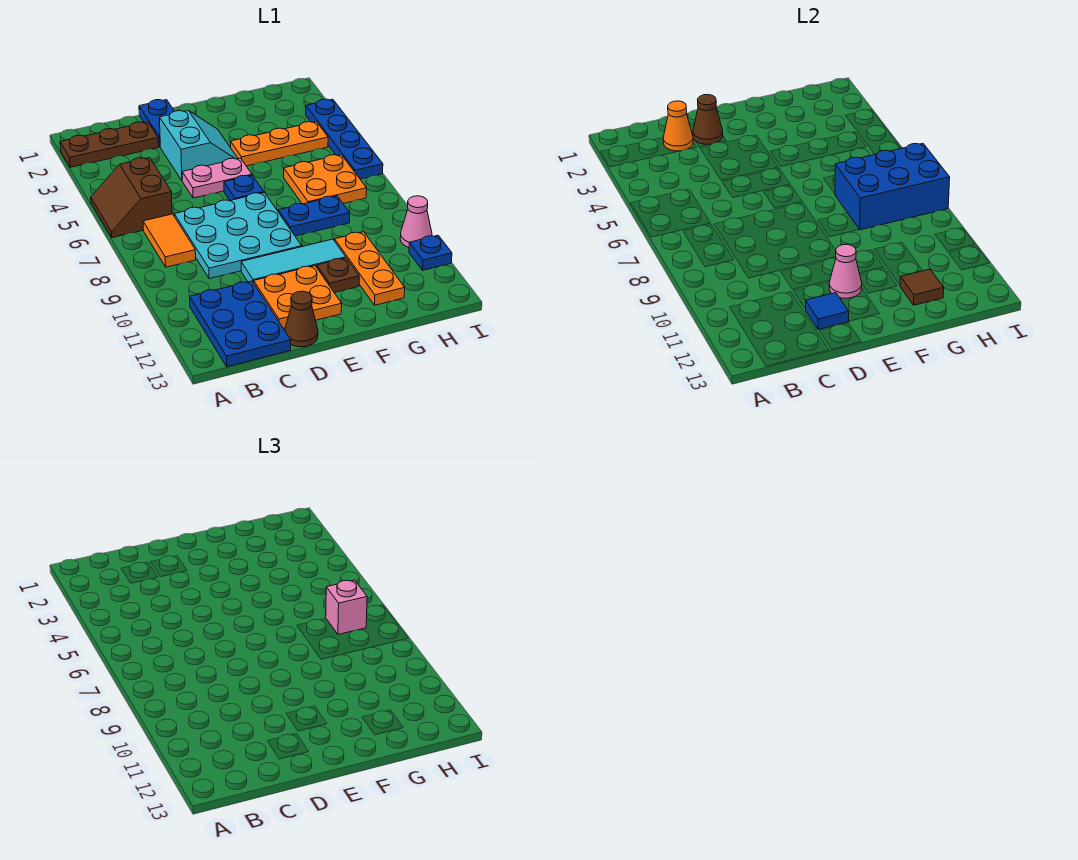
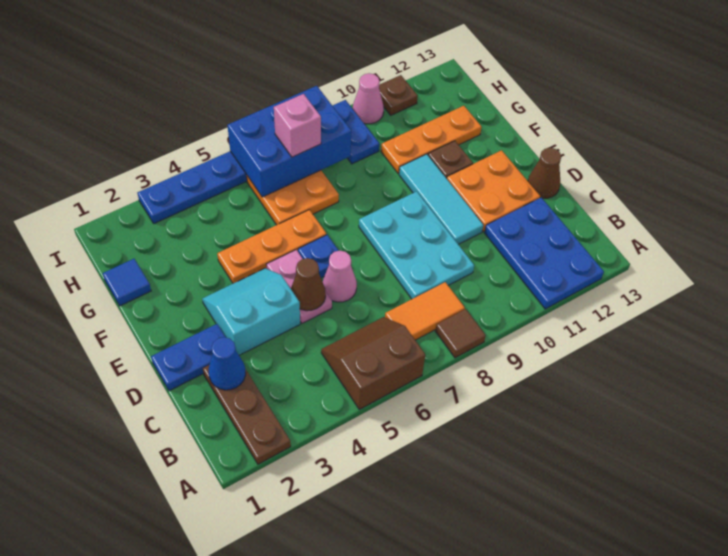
brown slope A5:B6 level 1 top B -> brown slope A5:B6 level 1 top A
blue plate B11:C13 level 1 -> blue plate A11:C12 level 1
orange cone C2 level 2 -> blue cone C2 level 2
cyan plate C7:E9 level 1 -> cyan plate C8:E9 level 1
brown cone D2 level 2 -> brown cone D5 level 2
blue tile D12 level 2 -> blue tile G1 level 1
pink cone E11 level 2 -> pink cone D6 level 1
orange plate F4:H4 level 1 -> orange plate F4:F6 level 1
blue plate F8:G8 level 1 -> blue plate H9:I9 level 1
blue brick G7:I8 level 2 -> blue brick H6:I8 level 2
brown tile G12 level 2 -> brown tile A8 level 1
blue plate I11 level 1 -> brown plate I11 level 1

